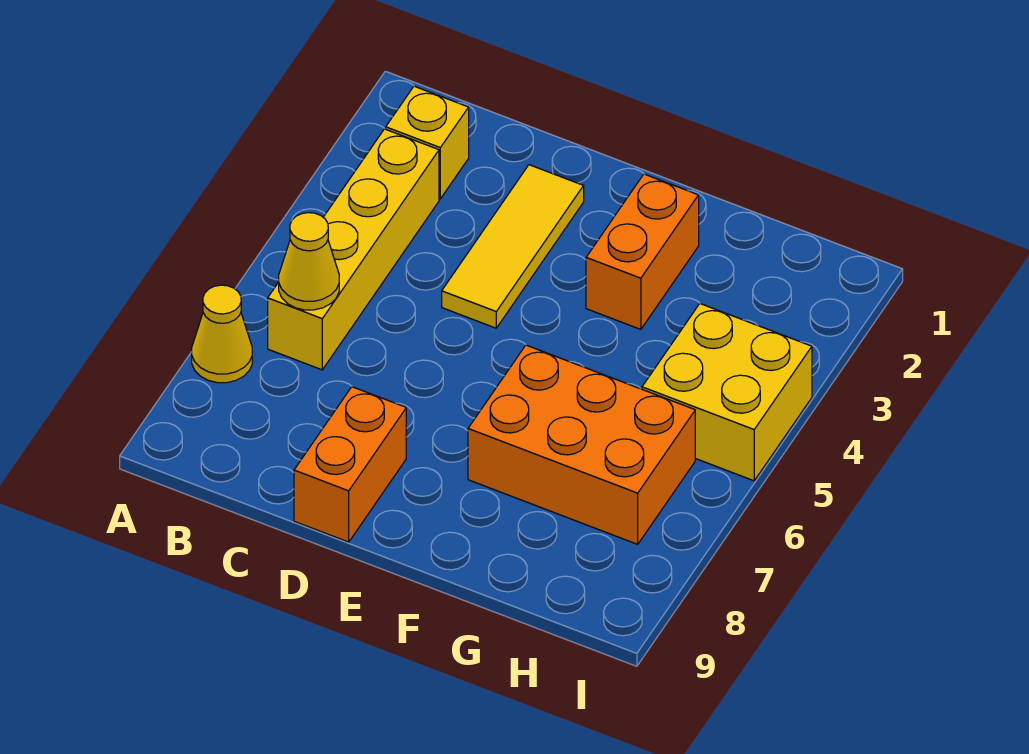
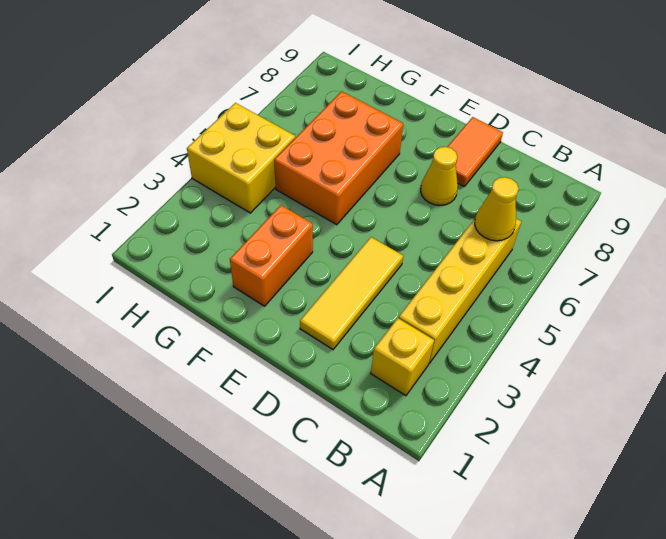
yellow cone A7 level 1 -> yellow cone D7 level 1
orange brick D8:D9 level 1 -> orange tile D8:D9 level 1
orange brick F6:H7 level 1 -> orange brick F5:G7 level 1

